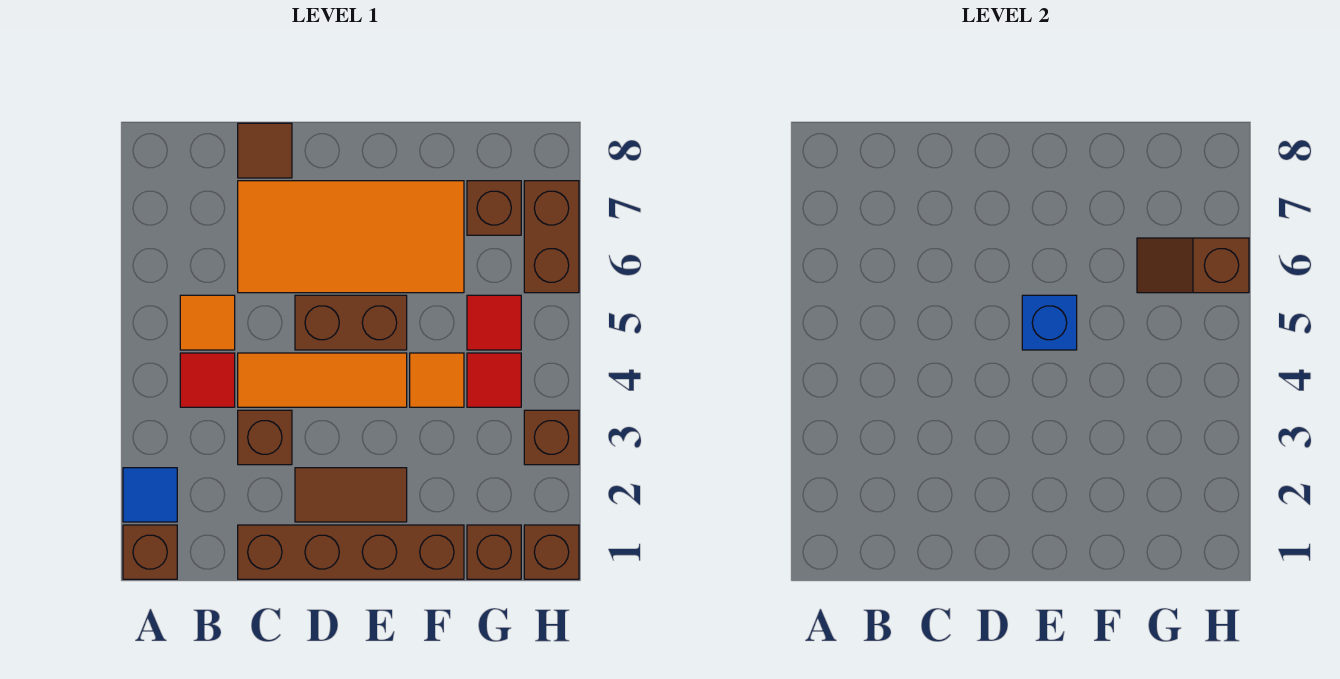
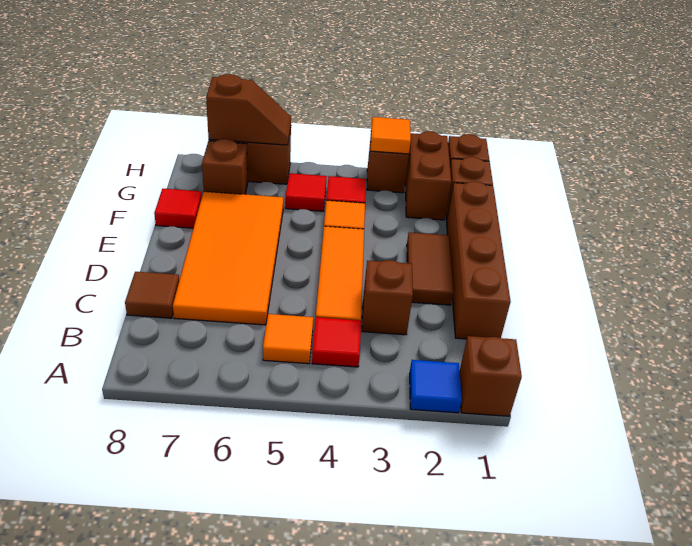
brown brick D5:E5 level 1 -> brown brick G2:H2 level 1
blue brick E5 level 2 -> none
none -> red tile F8 level 1
brown slope G6:H6 level 2 top H -> brown slope H6:H7 level 2 top 7
none -> orange tile H3 level 2

